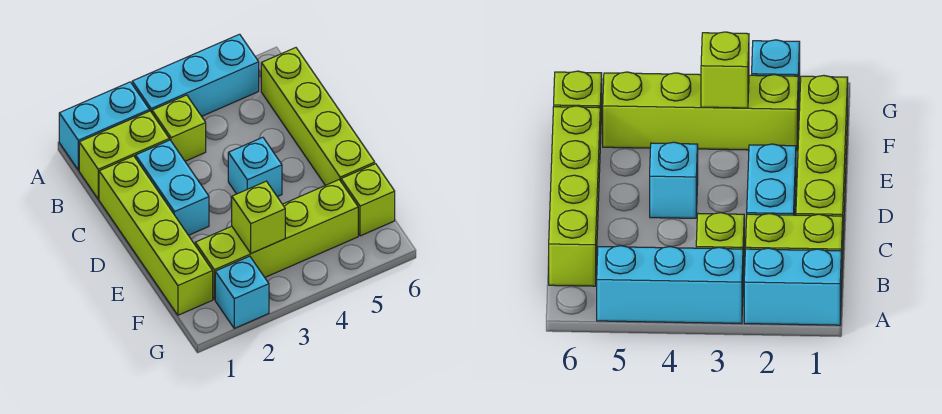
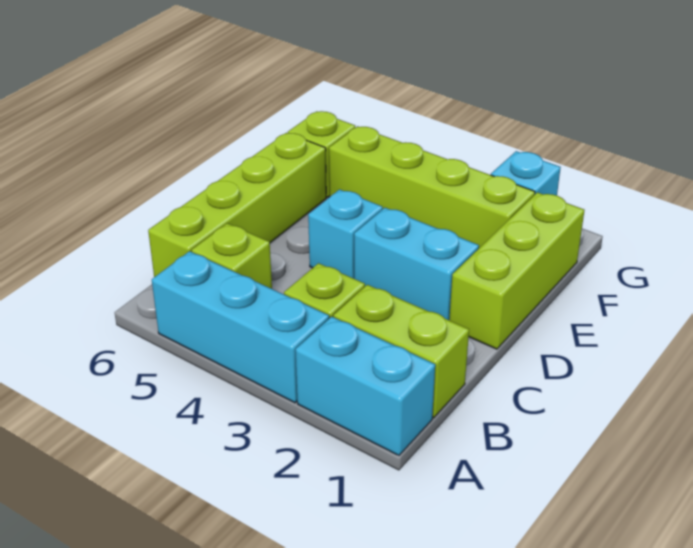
lime brick C1:F1 level 1 -> lime brick D1:F1 level 1
cyan brick C2:D2 level 1 -> cyan brick D2:D3 level 1
lime brick F3 level 2 -> lime brick B5 level 1

